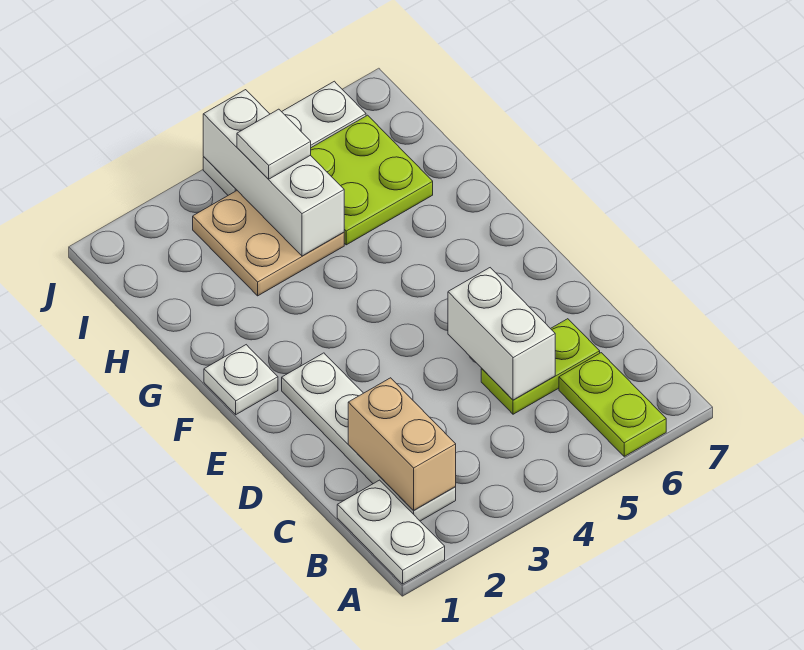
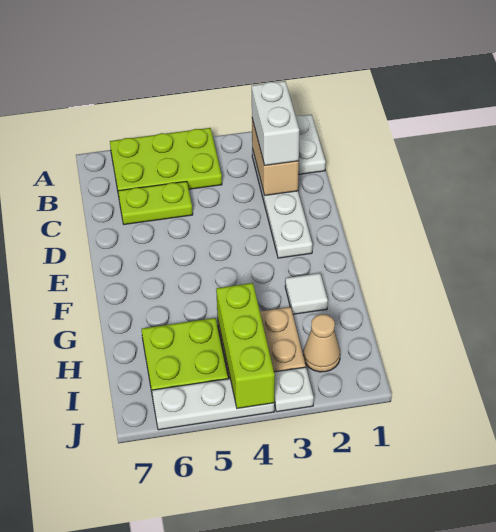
lime plate A6:B6 level 1 -> lime plate A4:B6 level 1
white brick C5:D5 level 2 -> white brick B2:C2 level 3
white plate F1 level 1 -> white plate J3 level 1
white brick H4:J4 level 2 -> lime brick H4:J4 level 2
none -> tan cone I2 level 1
white tile I4 level 3 -> white tile G2 level 1

